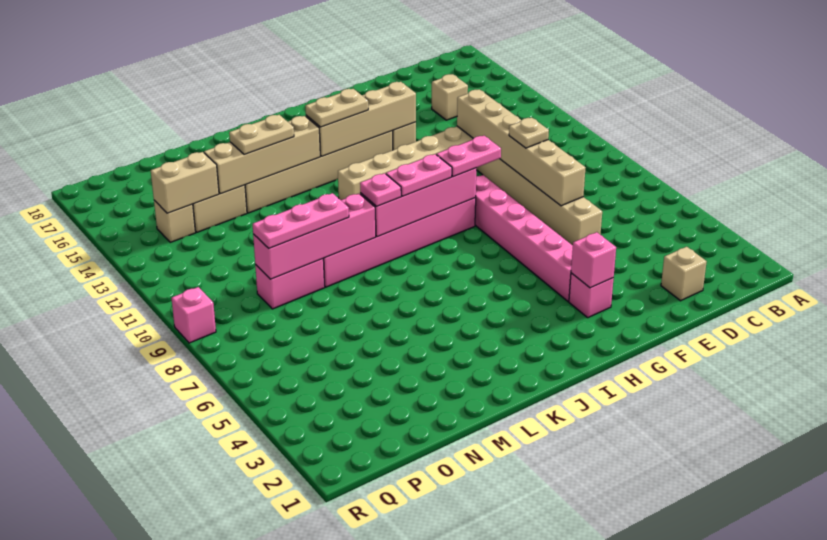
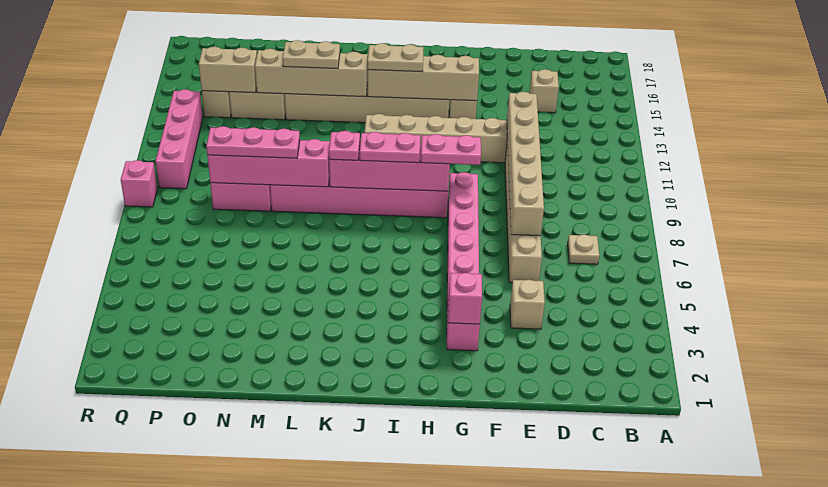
tan brick D2 level 1 -> tan brick E4 level 1
tan plate E9 level 3 -> tan plate C7 level 1
none -> pink brick Q10:Q13 level 1

